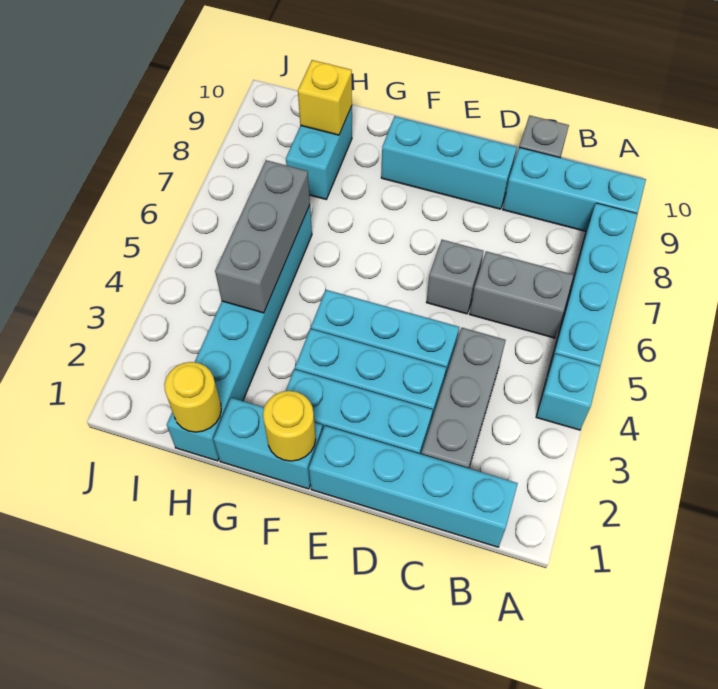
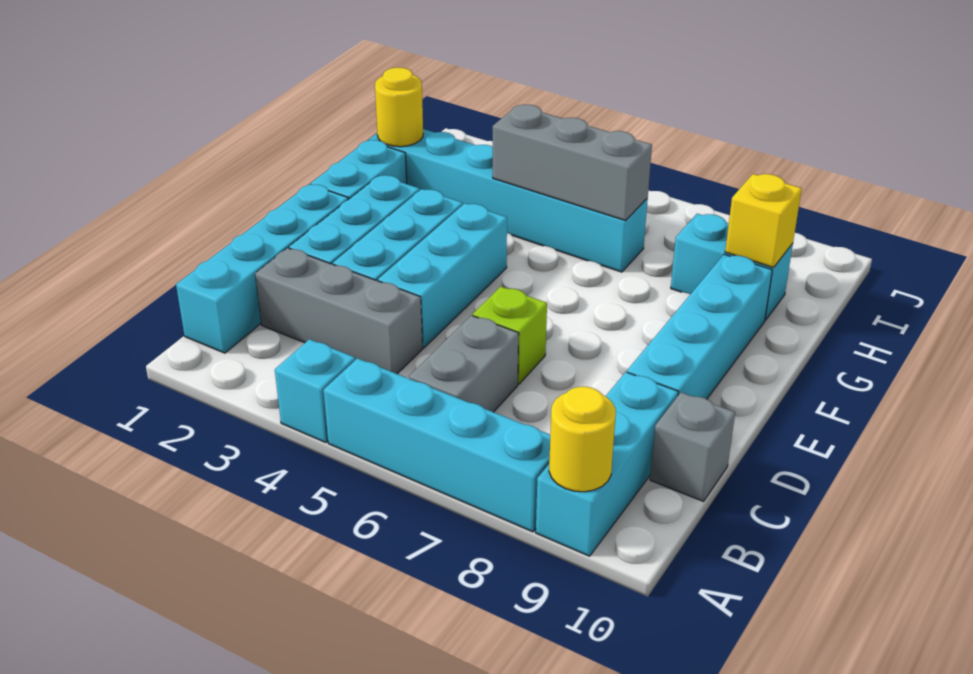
grey brick D6 level 1 -> lime brick D6 level 1
cyan brick D9:F9 level 1 -> cyan brick D9:G9 level 1
yellow round brick F1 level 2 -> yellow round brick A9 level 2

